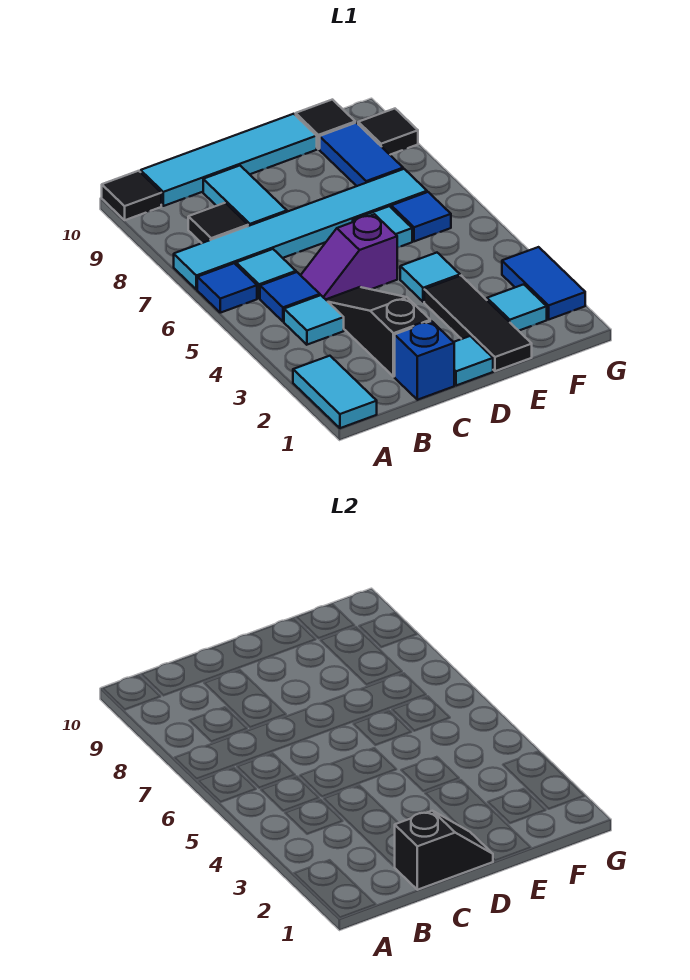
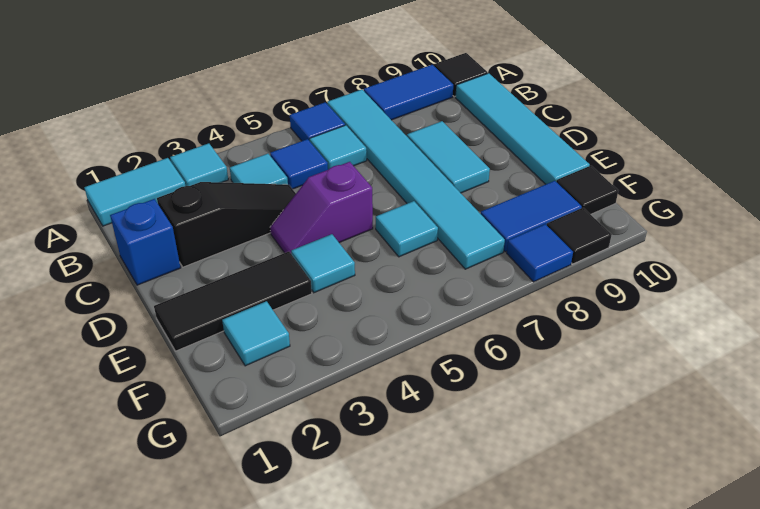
black tile B8 level 1 -> none
black slope C1:D1 level 2 top C -> none
purple slope C5:D5 level 1 top D -> purple slope D4:D5 level 1 top 5
cyan tile C8:C9 level 1 -> cyan tile C8:D8 level 1
cyan tile D1 level 1 -> cyan tile A3 level 1
blue tile F6 level 1 -> blue tile G8 level 1
blue tile G2:G3 level 1 -> blue tile A8:A9 level 1

